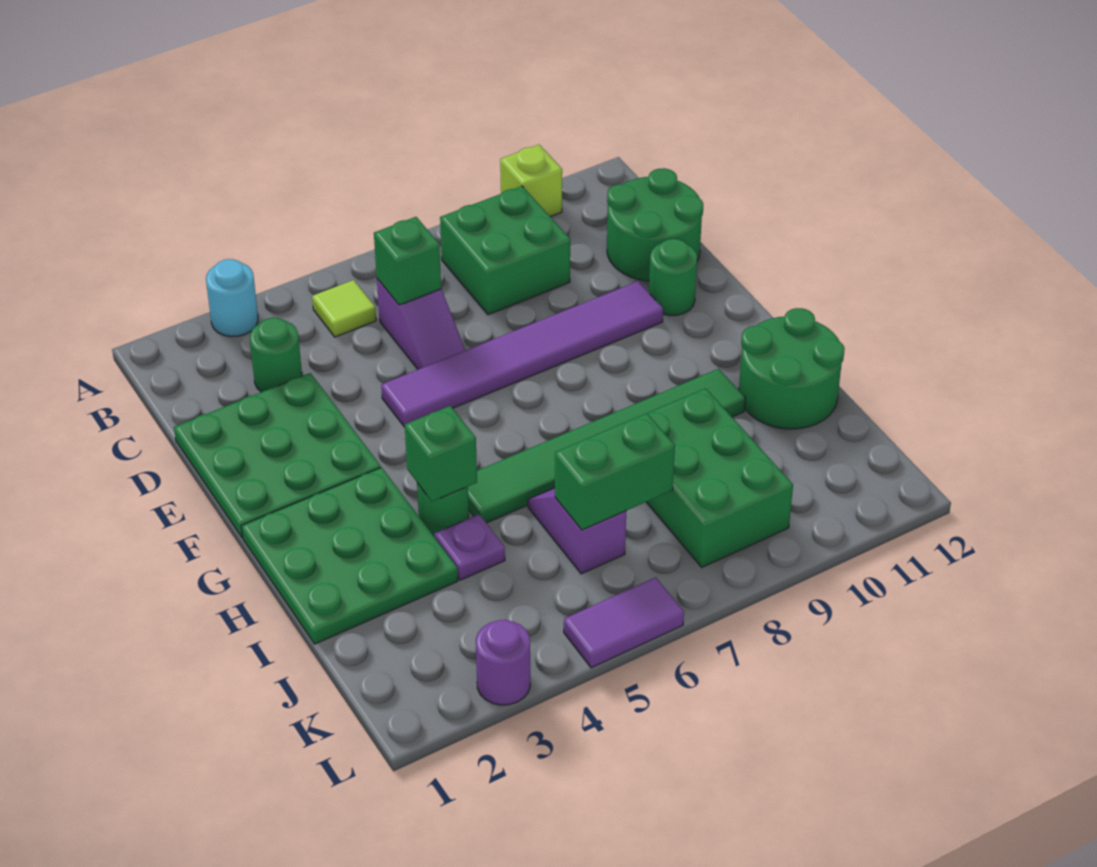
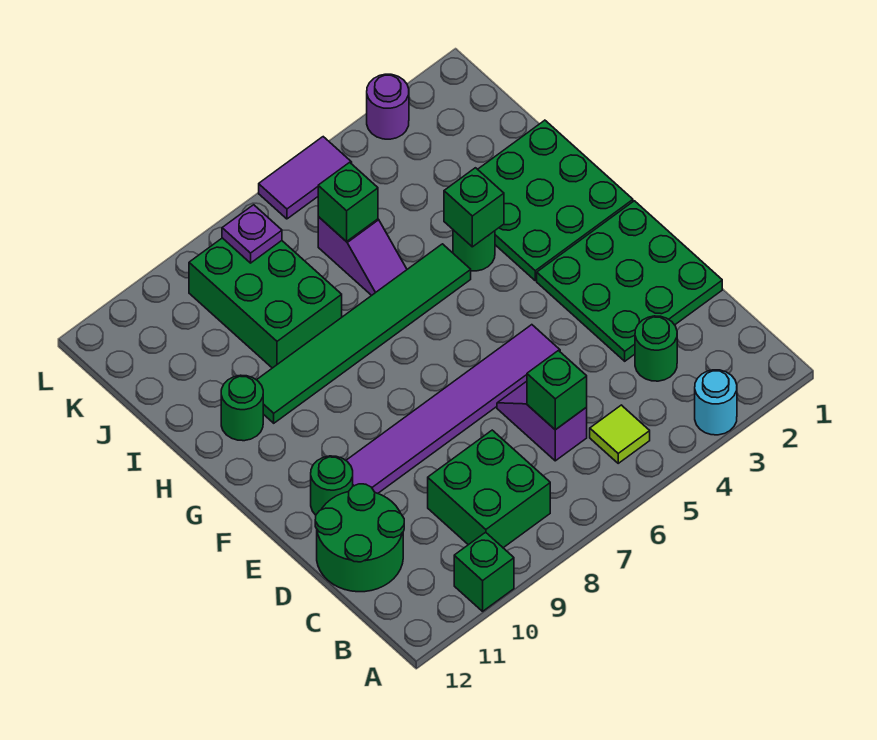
lime brick A10 level 1 -> green brick A10 level 1
green round brick H11:I12 level 1 -> green round brick H11 level 1
purple plate I4 level 1 -> purple plate K8 level 2
green brick J6:J7 level 2 -> green brick J6 level 2

